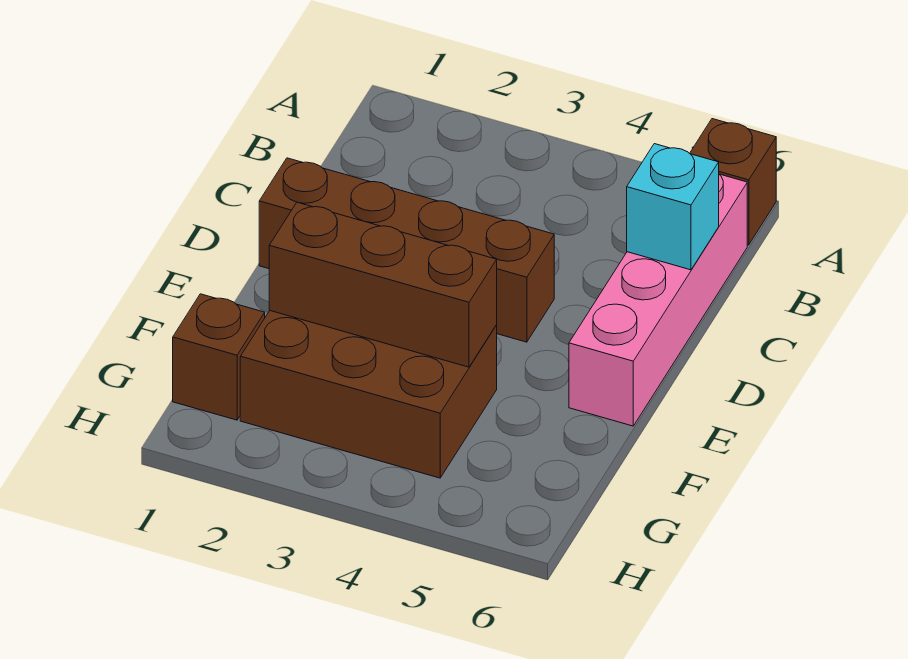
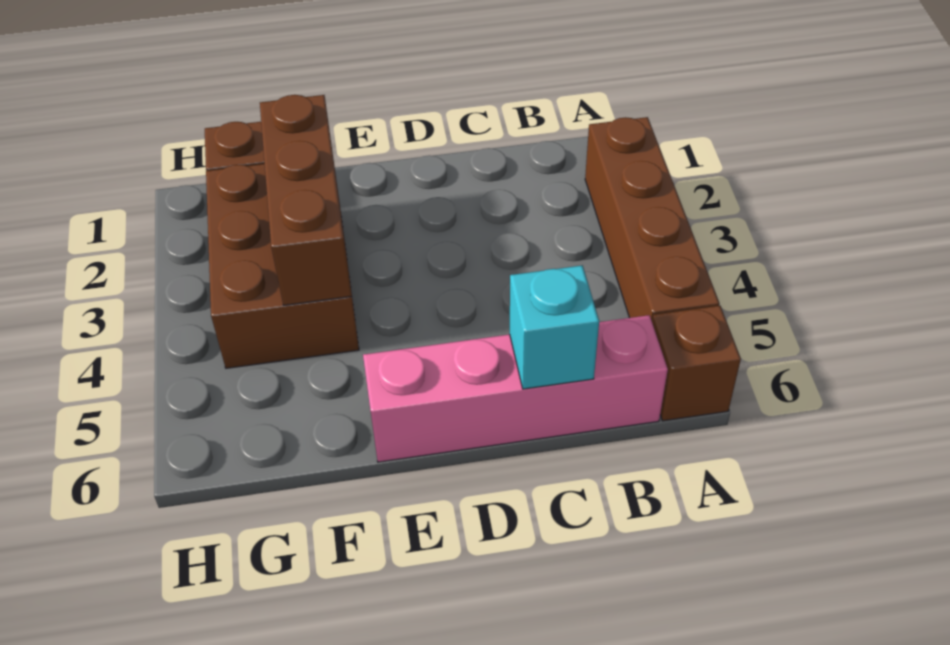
brown brick D1:D4 level 1 -> brown brick A2:A5 level 1

